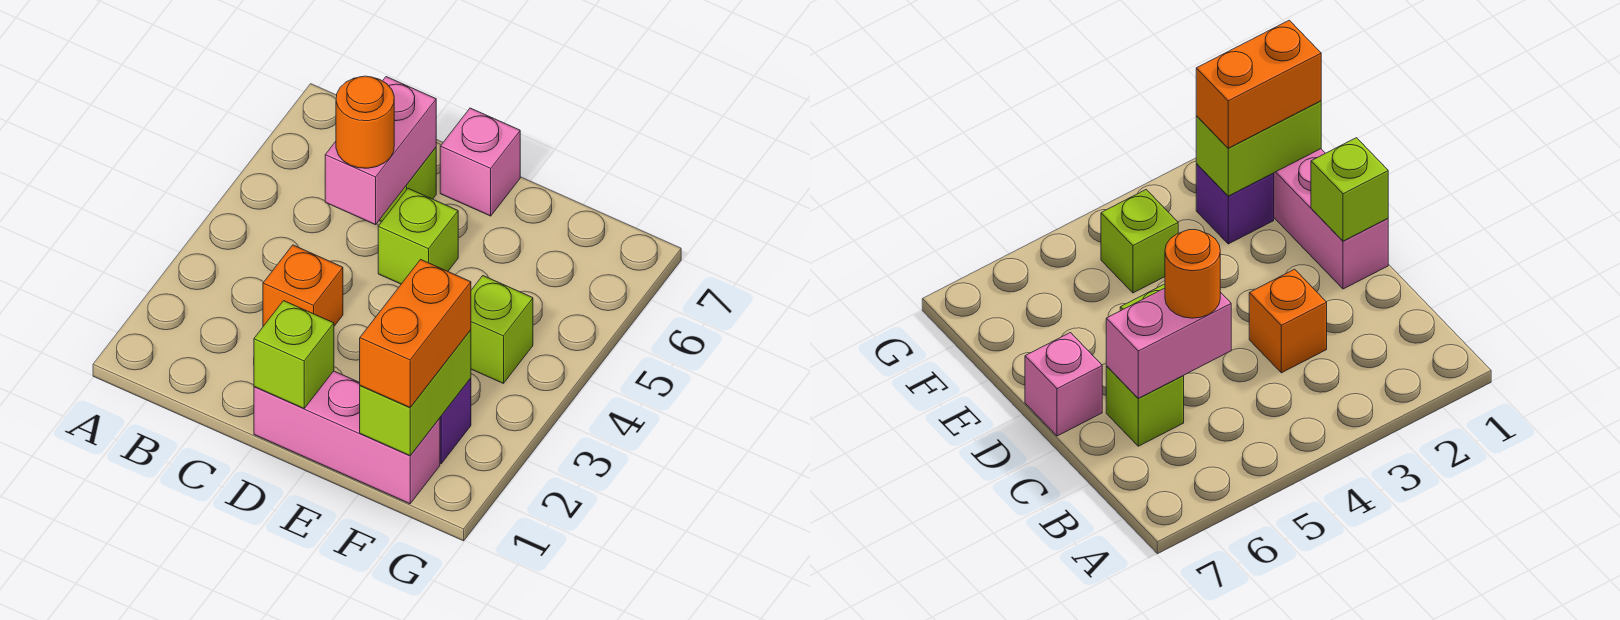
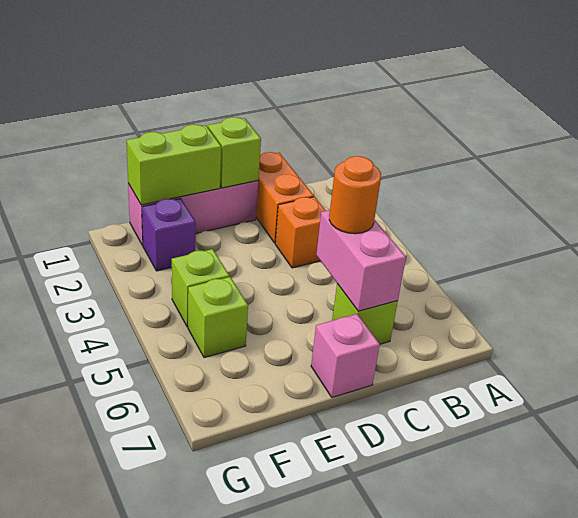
lime brick D5 level 1 -> lime brick F5 level 1
lime brick F1:F2 level 2 -> lime brick E1:F1 level 2
orange brick F1:F2 level 3 -> orange brick C1:C2 level 1

